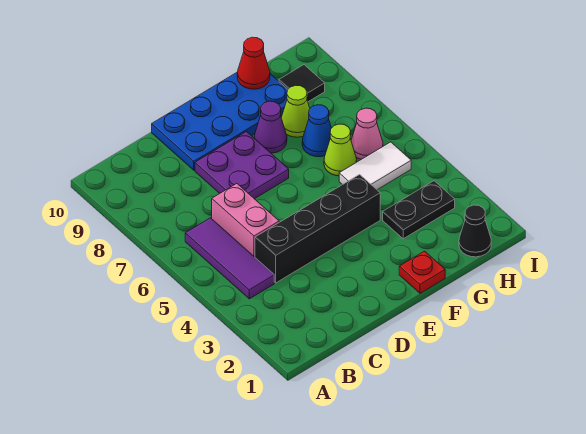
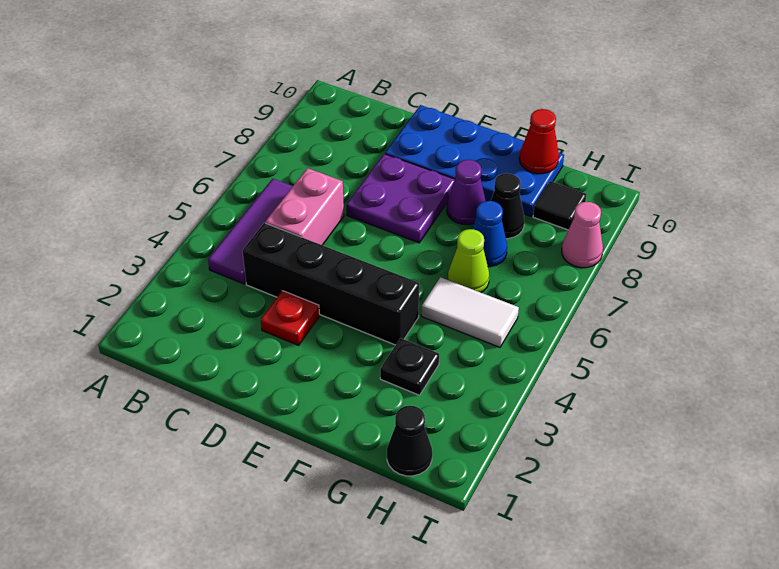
red plate F1 level 1 -> red plate D3 level 1
black plate G3:H3 level 1 -> black plate G3 level 1
lime cone G8 level 1 -> black cone G8 level 1
pink cone H6 level 1 -> pink cone I8 level 1

